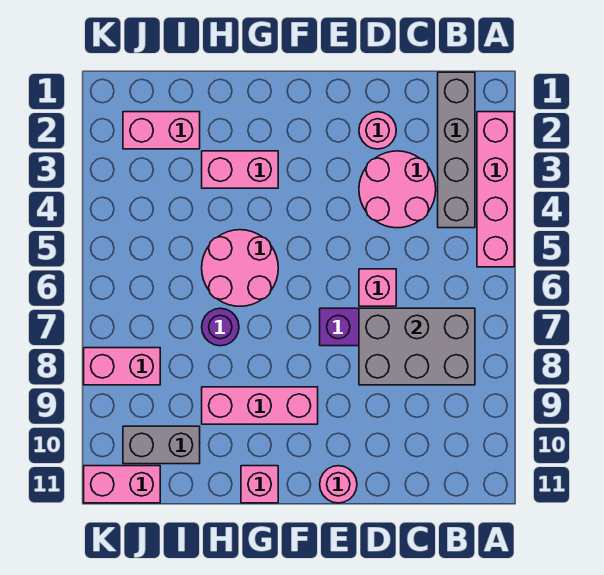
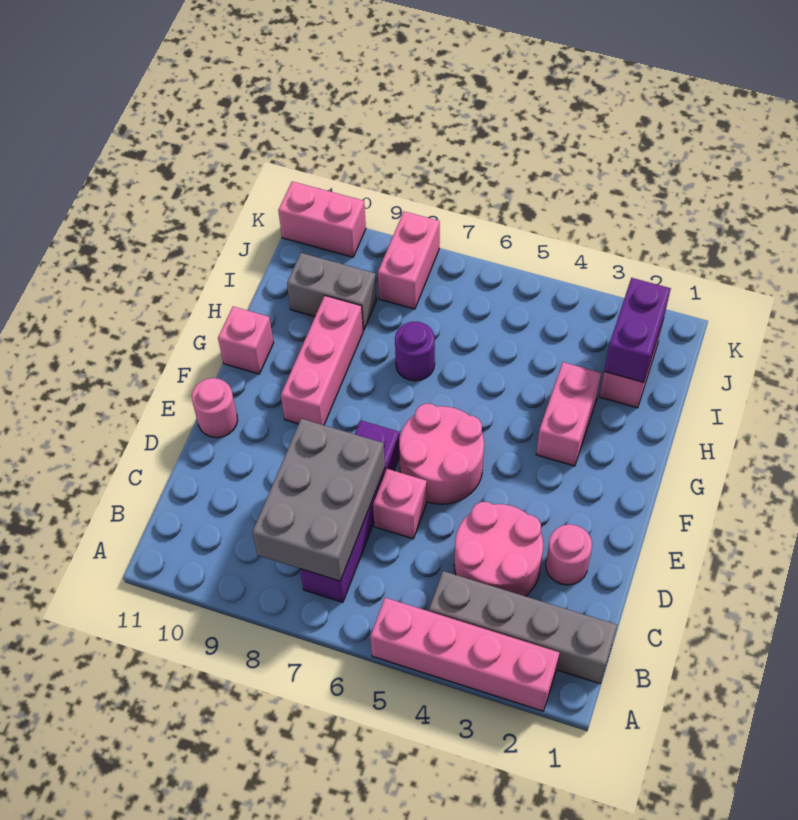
pink round brick G5:H6 level 1 -> pink round brick E5:F6 level 1
none -> purple brick I2:J2 level 2
grey brick I10:J10 level 1 -> grey brick I9:I10 level 1
pink brick J11:K11 level 1 -> pink brick K10:K11 level 1

